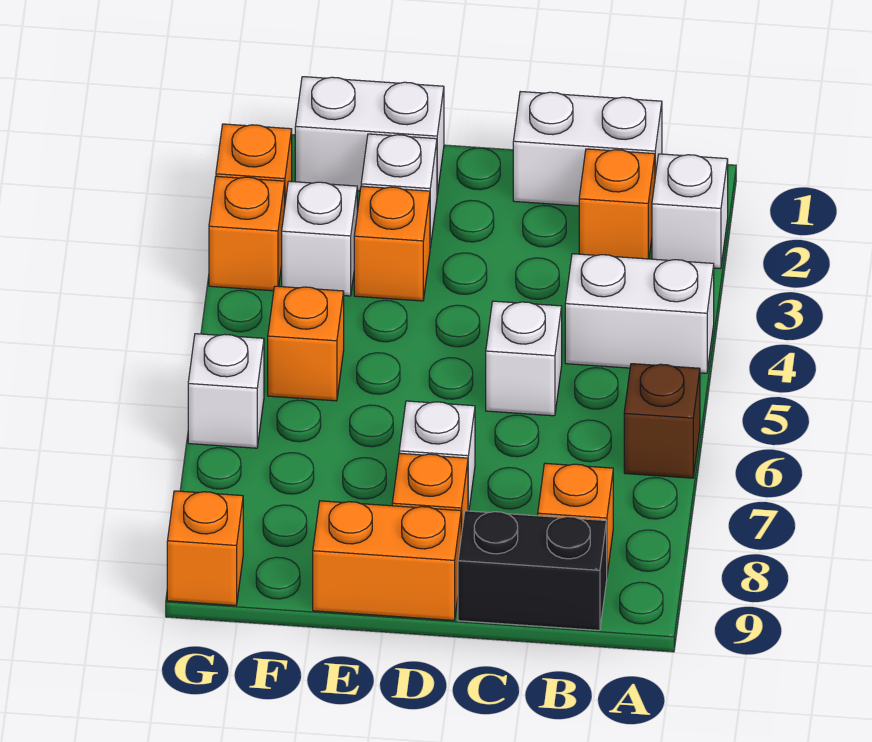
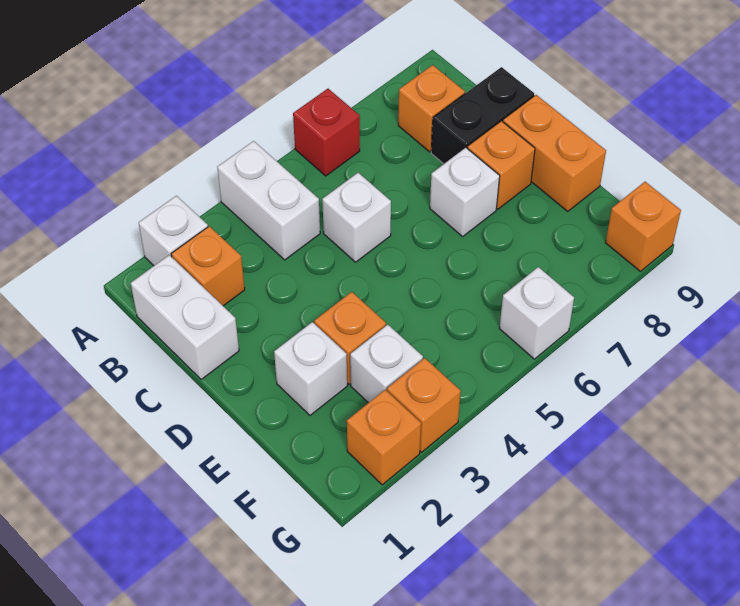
brown brick A6 level 1 -> red brick A6 level 1
black brick B9:C9 level 1 -> black brick C8:C9 level 1
white brick E1:F1 level 1 -> none
orange brick F5 level 1 -> none

